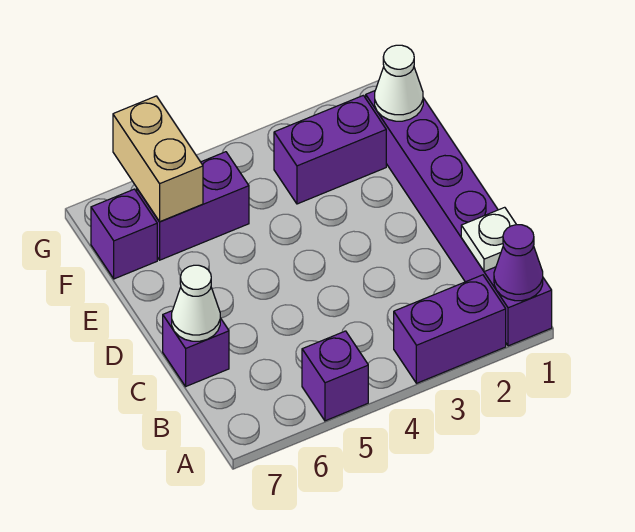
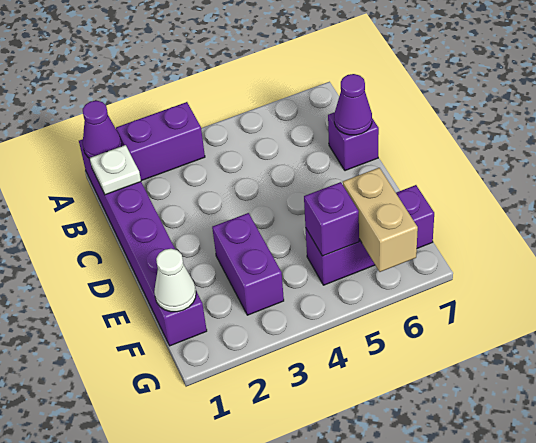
purple brick A5 level 1 -> purple brick F5 level 2
white cone C7 level 2 -> purple cone C7 level 2
purple brick F2:F3 level 1 -> purple brick E3:F3 level 1

